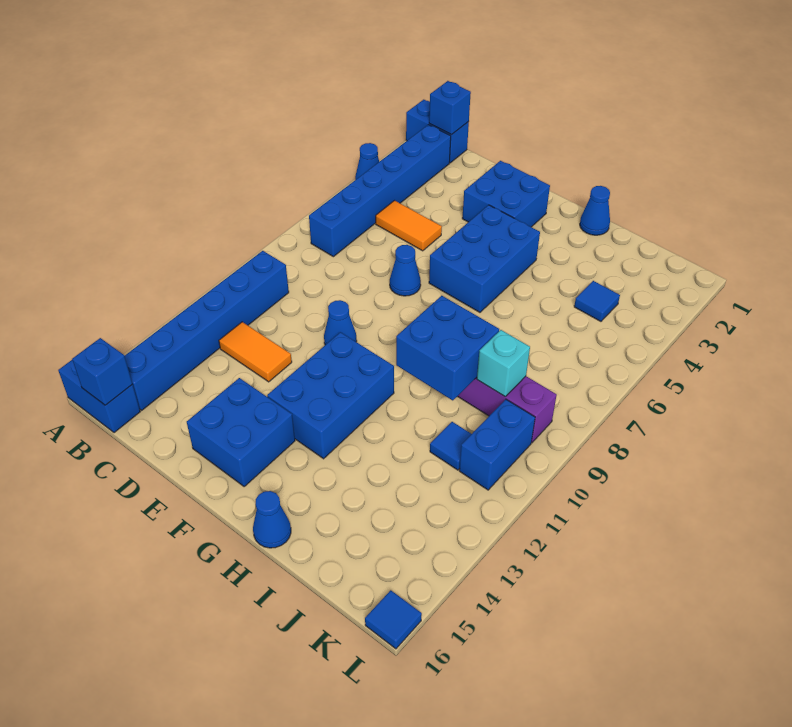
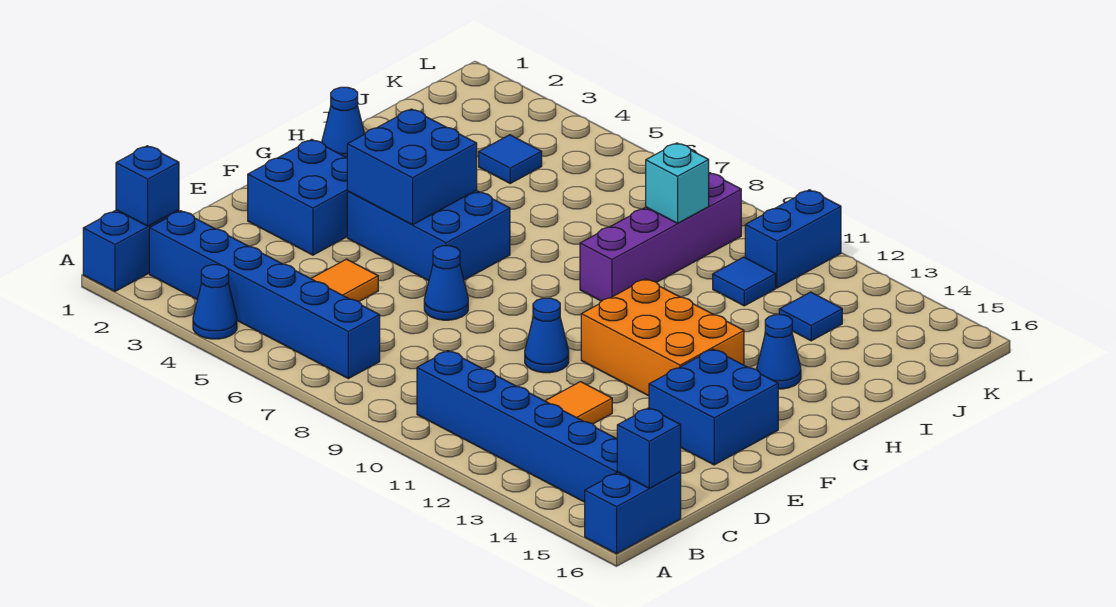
blue brick F11:G13 level 1 -> orange brick F11:G13 level 1
blue brick H9:I10 level 2 -> blue brick F4:G5 level 2
blue cone H16 level 1 -> blue cone H14 level 1
blue brick K10:K11 level 1 -> blue brick K11:L11 level 1
blue tile L16 level 1 -> blue tile J13 level 1

